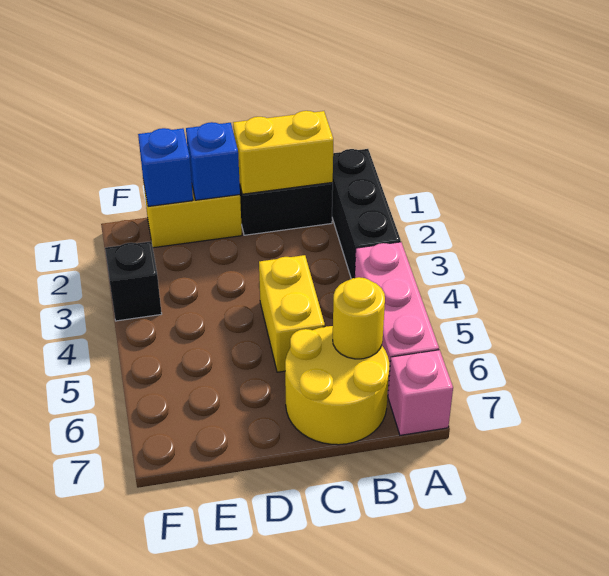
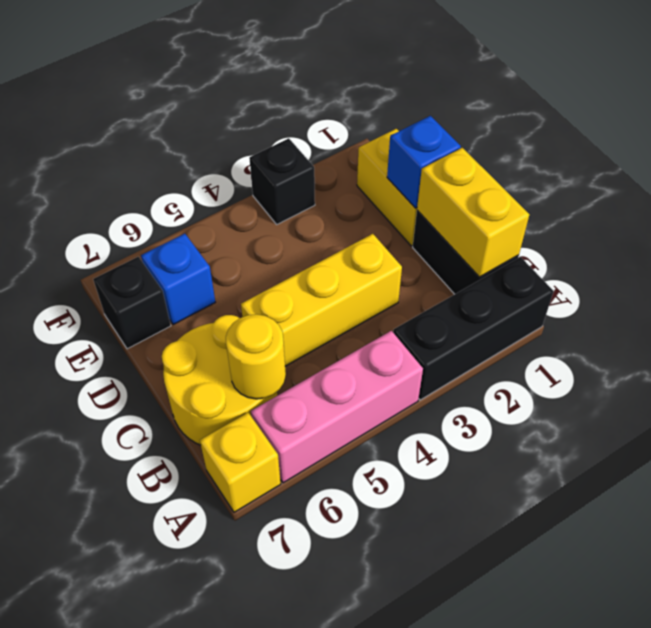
pink brick A7 level 1 -> yellow brick A7 level 1
yellow brick C4:C5 level 1 -> yellow brick C3:C5 level 1
blue brick E1 level 2 -> blue brick E6 level 1
none -> black brick E7 level 1

